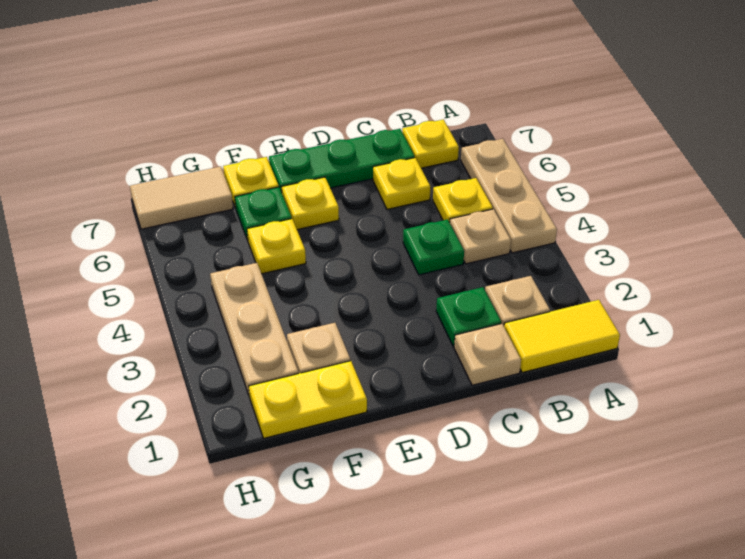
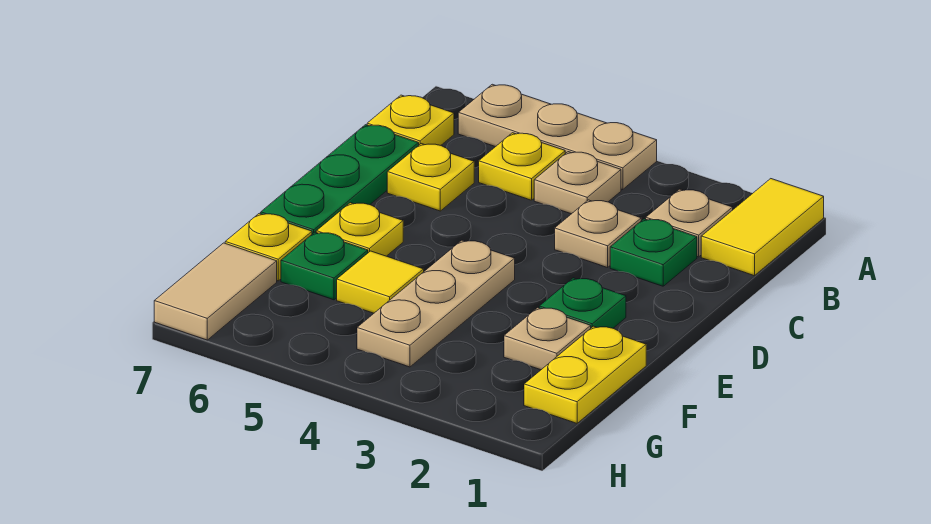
tan plate C1 level 1 -> tan plate C3 level 1
green plate C4 level 1 -> green plate E2 level 1
yellow plate F5 level 1 -> yellow tile F5 level 1
tan plate G2:G4 level 1 -> tan plate E4:G4 level 1

